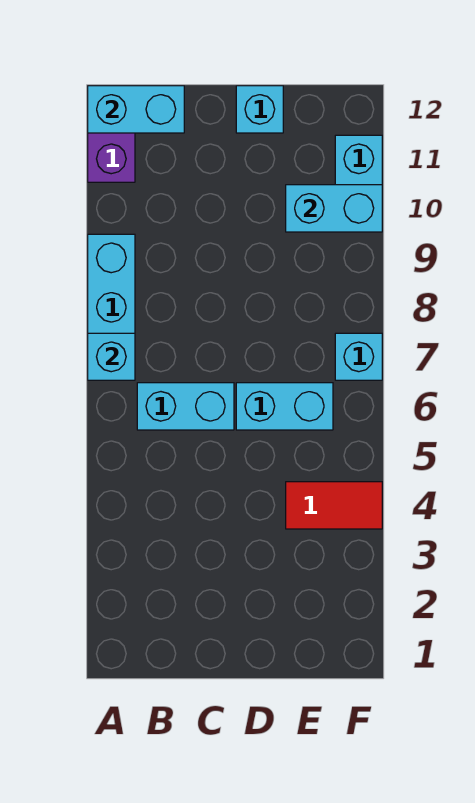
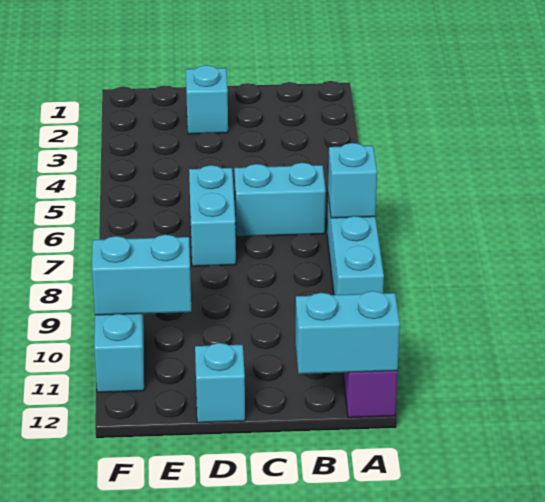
cyan brick D6:E6 level 1 -> cyan brick D6:D7 level 1
red tile E4:F4 level 1 -> none
cyan brick F7 level 1 -> cyan brick D2 level 1

